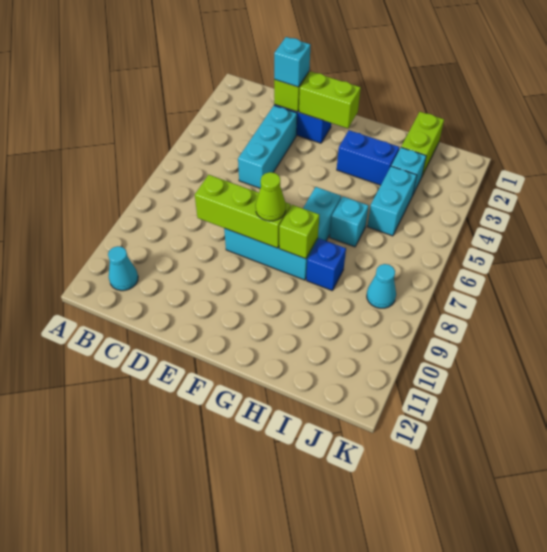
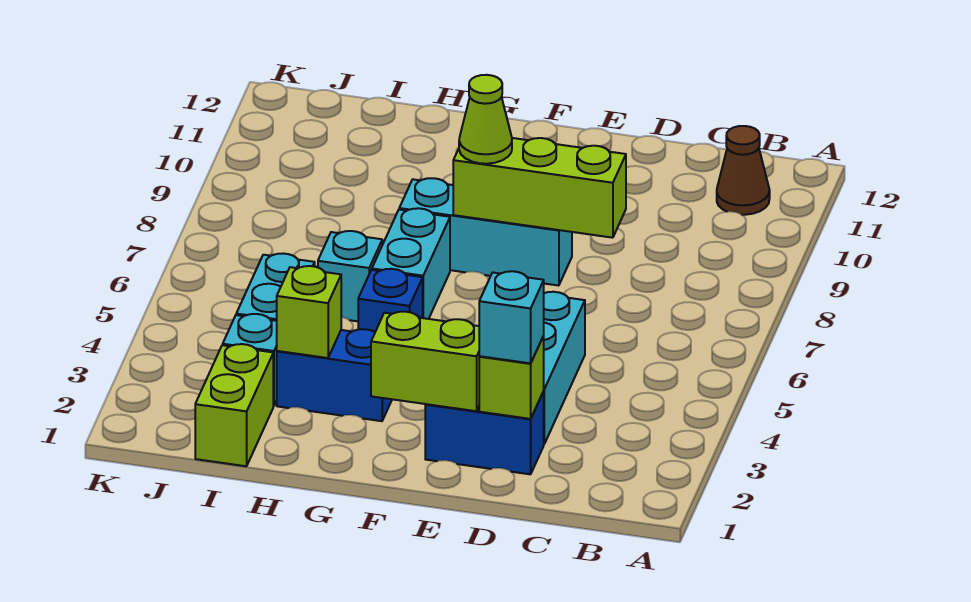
cyan cone B11 level 1 -> brown cone B11 level 1
lime brick G8 level 2 -> lime brick H3 level 2
blue brick H8 level 1 -> blue brick G5 level 1
cyan cone J8 level 1 -> none

